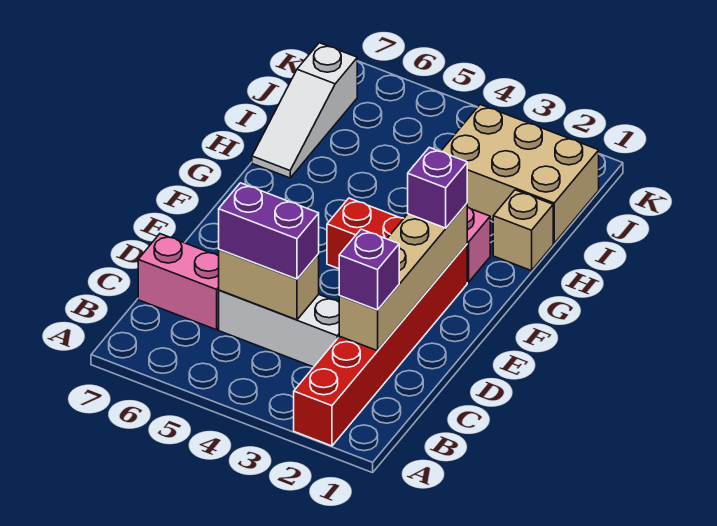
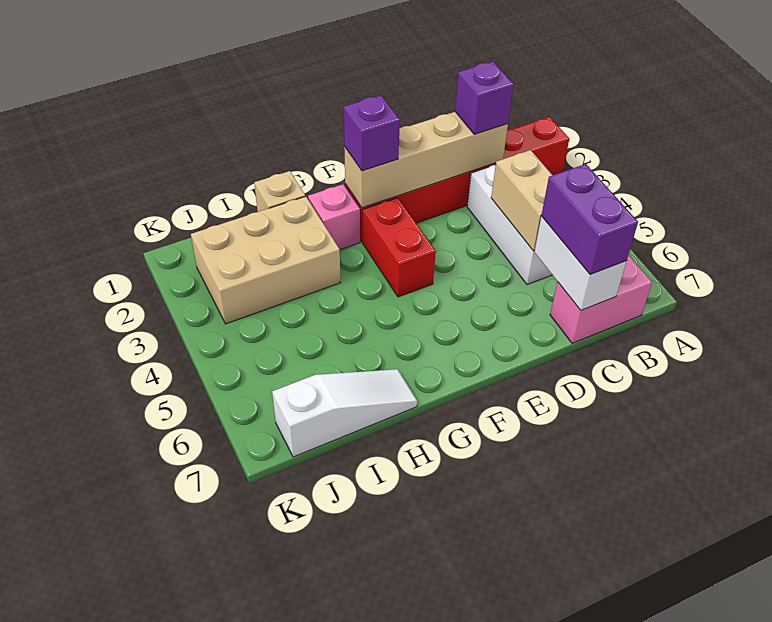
purple brick C4:C5 level 3 -> purple brick C6:C7 level 3
pink brick C6:C7 level 1 -> pink brick B7:C7 level 1
none -> white brick C6:C7 level 2
tan brick I1:J3 level 1 -> tan brick H2:J3 level 1

